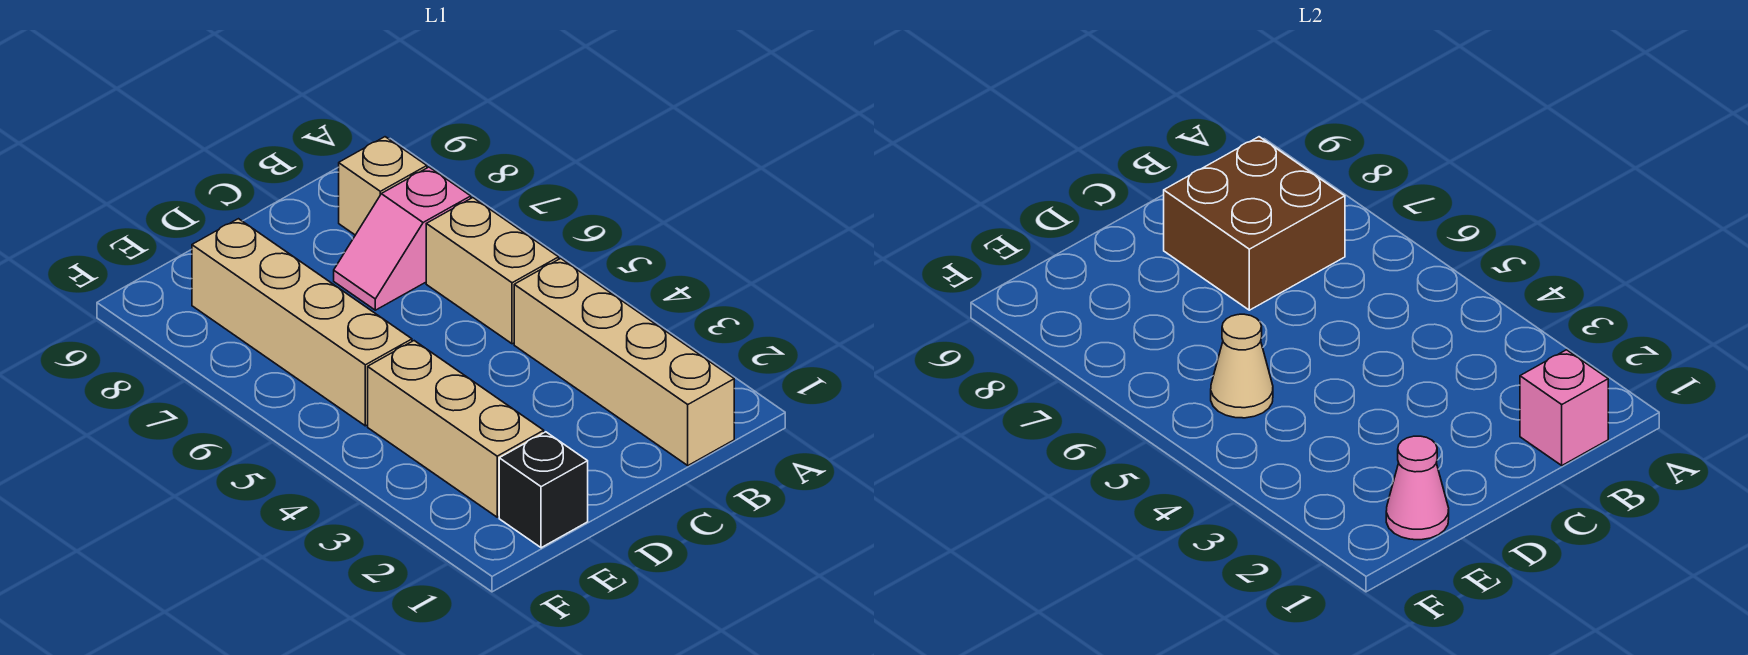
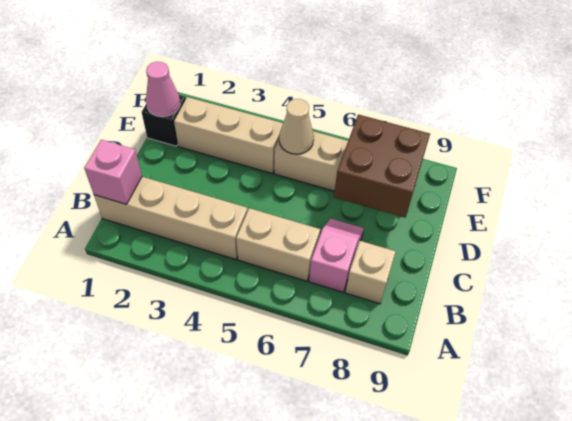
brown brick B7:C8 level 2 -> brown brick D7:E8 level 2

